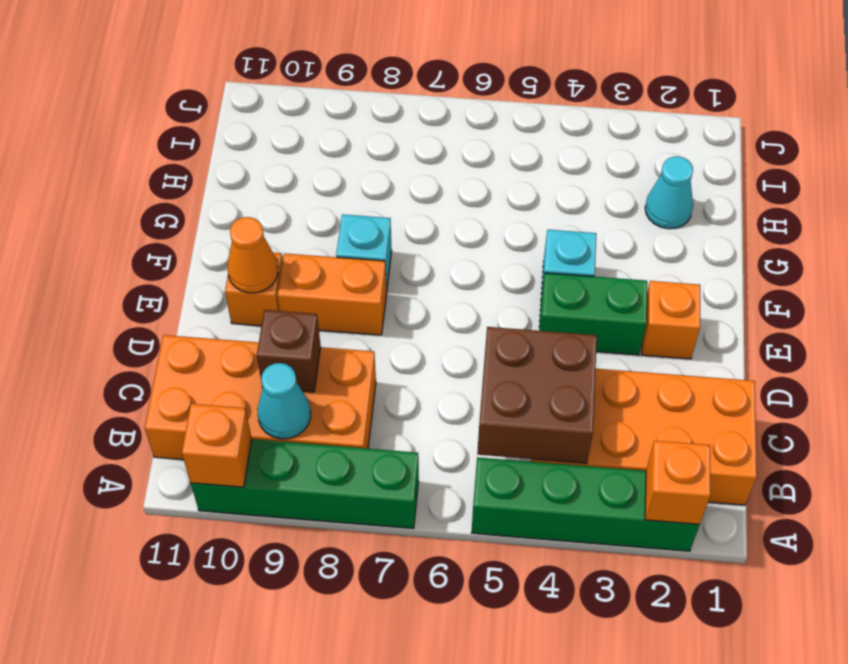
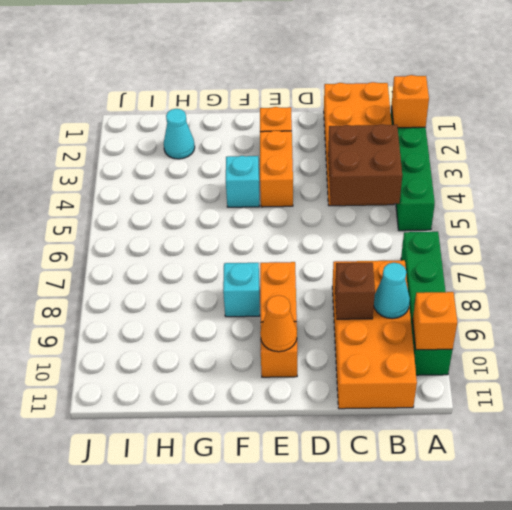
green brick E3:E4 level 1 -> orange brick E3:E4 level 1

